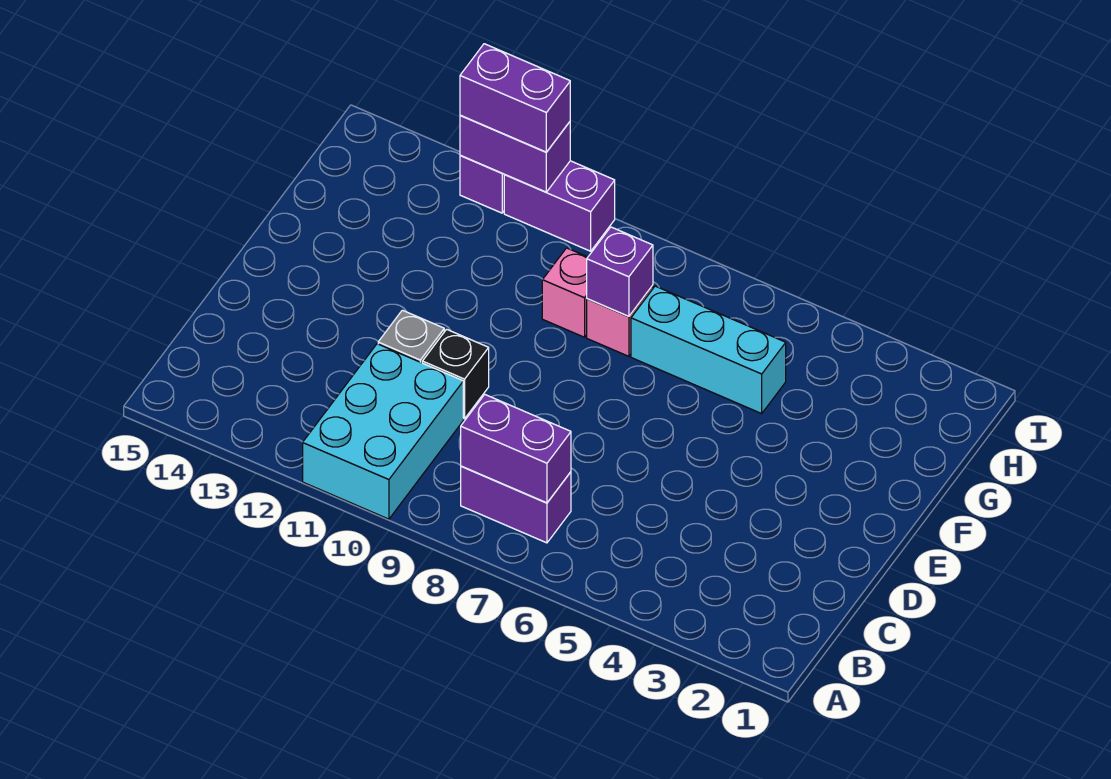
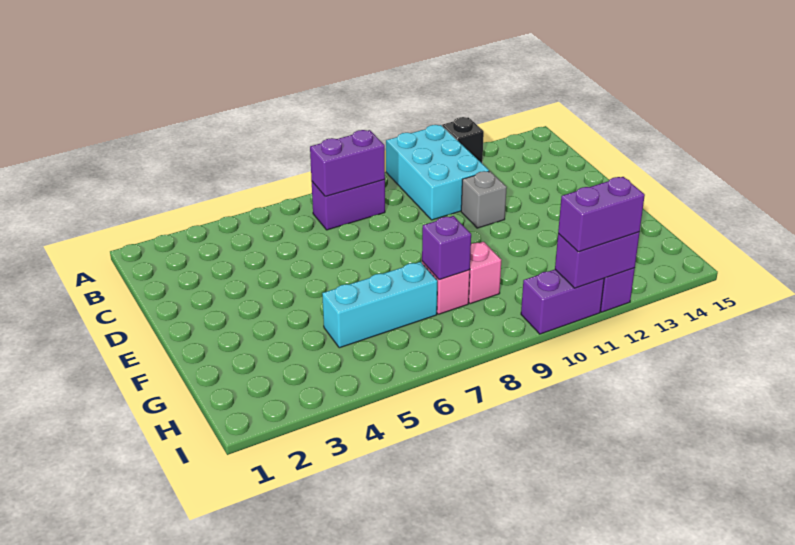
black brick D10 level 1 -> black brick A12 level 1

